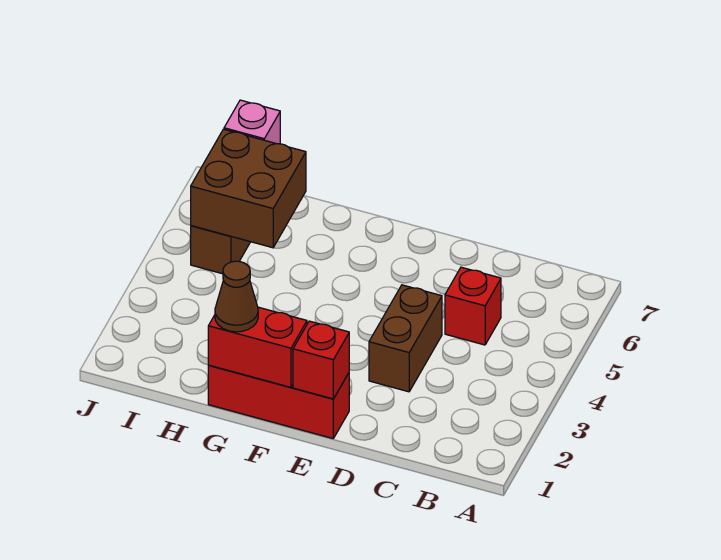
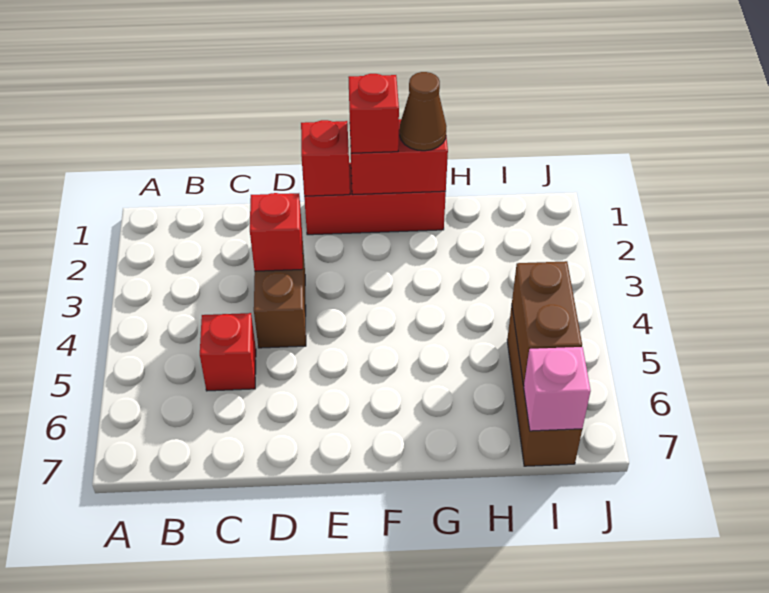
none -> red brick D3 level 2
none -> red brick F1 level 3
brown brick H5:I6 level 2 -> brown brick I5:I6 level 2

